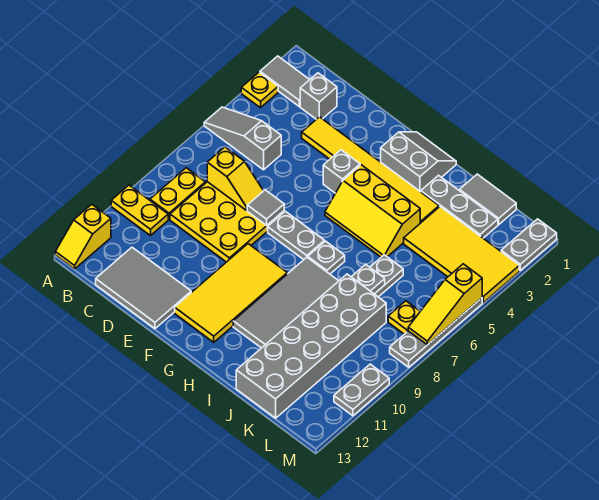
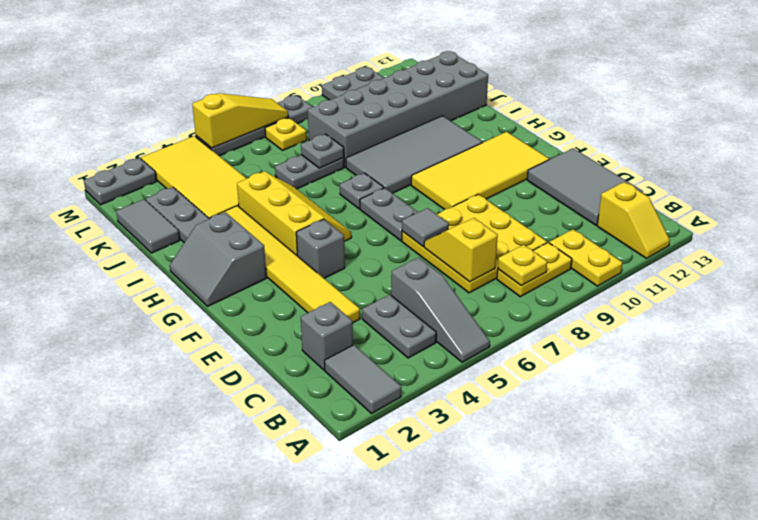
yellow plate A3 level 1 -> yellow plate B8 level 2
yellow slope A12:A13 level 1 top 12 -> yellow slope A12:B12 level 1 top B
none -> grey plate B4:C4 level 1

